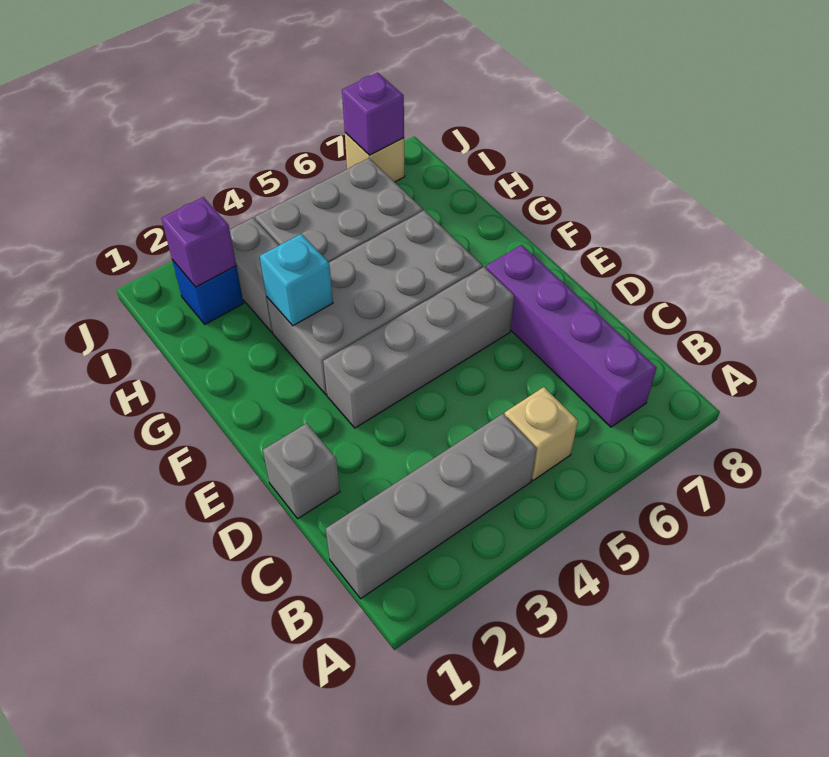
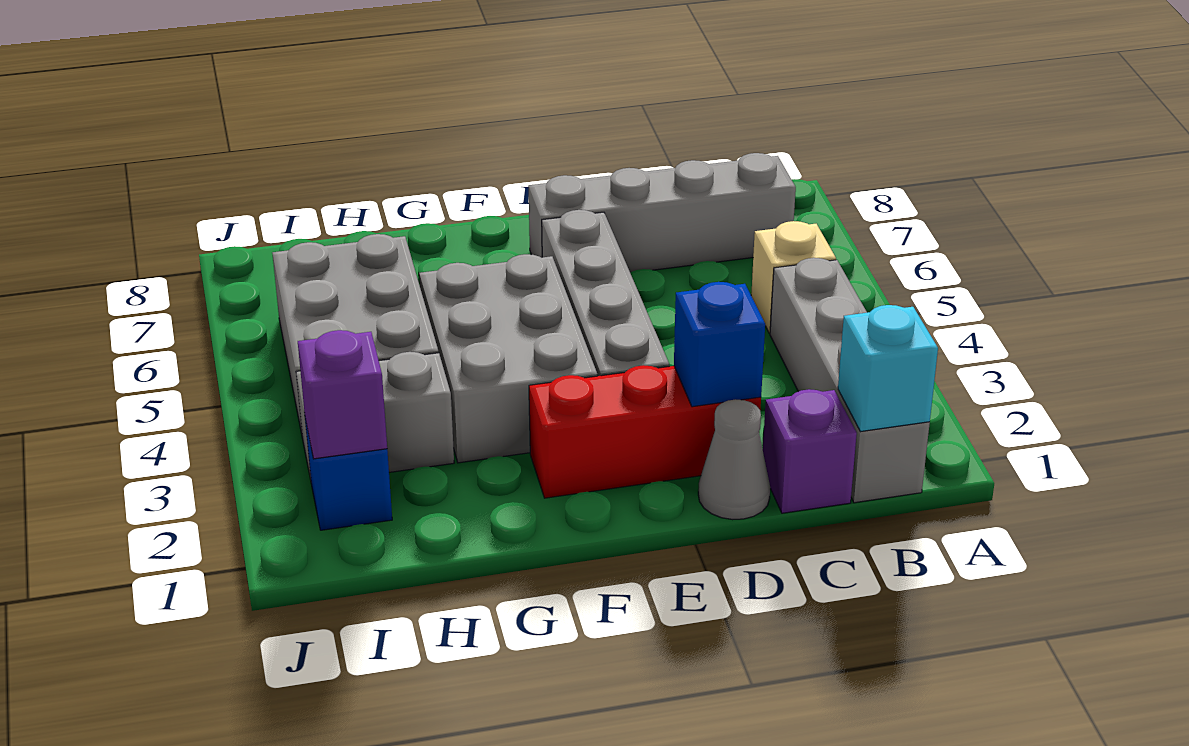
purple brick B7:E7 level 1 -> grey brick B7:E7 level 1
grey brick D1 level 1 -> grey cone D1 level 1
none -> red brick D2:F2 level 1
none -> blue brick D2 level 2
grey brick F3:G6 level 1 -> grey brick F3:G5 level 1
cyan brick G3 level 2 -> cyan brick B1 level 2
tan brick J7 level 1 -> none
purple brick J7 level 2 -> purple brick C1 level 1

